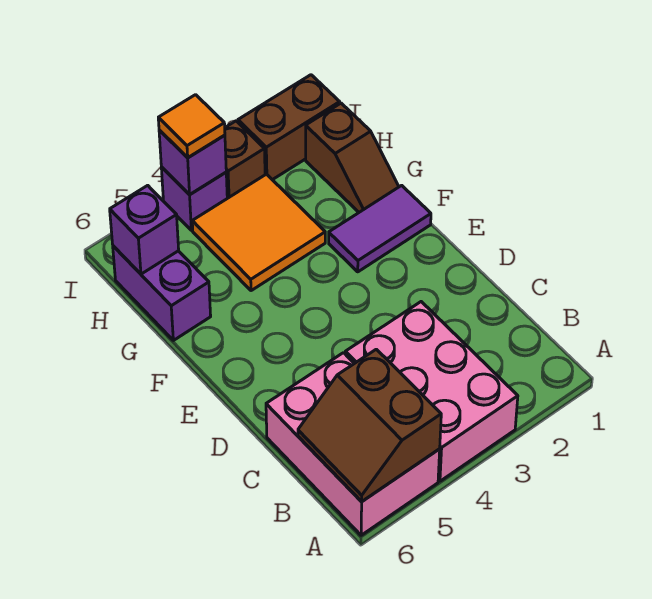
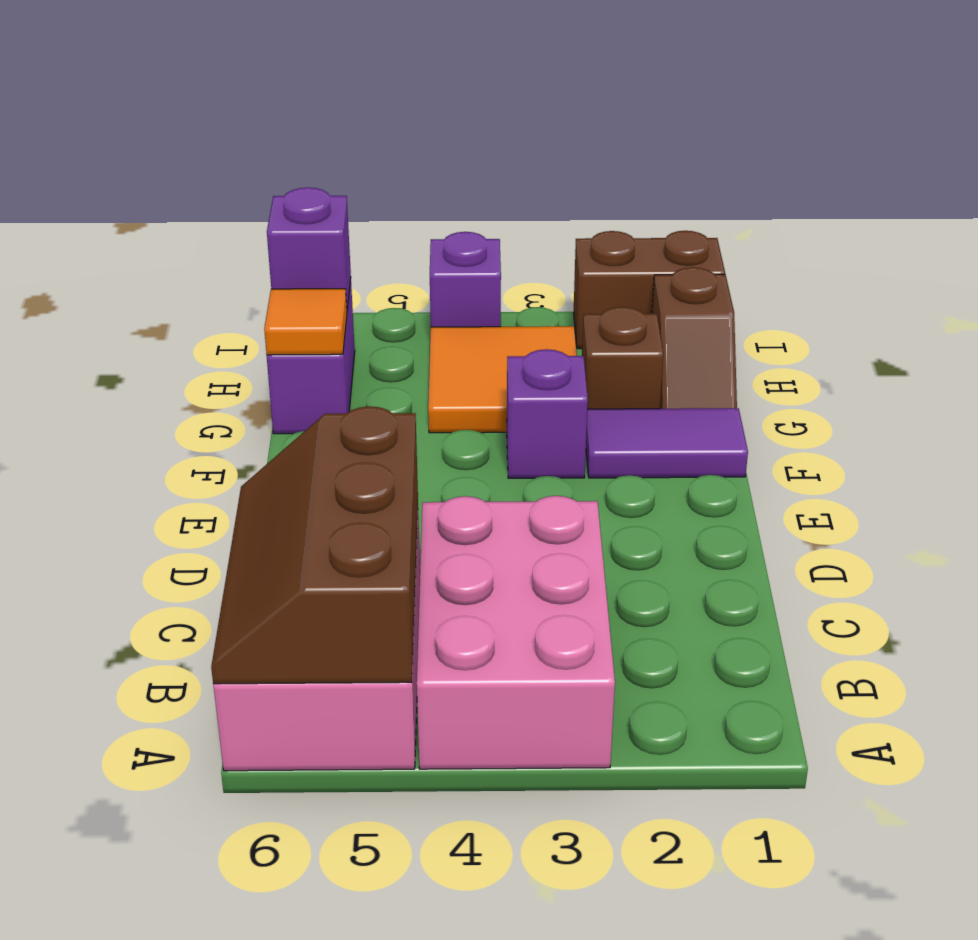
brown slope A5:B6 level 2 top 5 -> brown slope A5:C6 level 2 top 5
brown brick I3 level 1 -> brown brick G2 level 1
purple brick I4 level 2 -> purple brick F3 level 1
orange tile I4 level 3 -> orange tile G6 level 2

